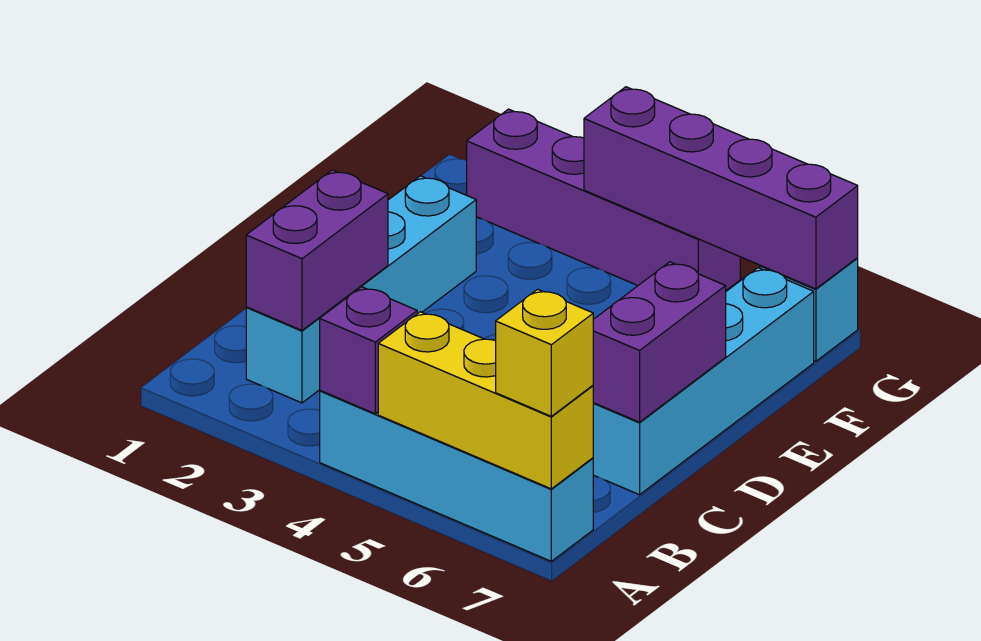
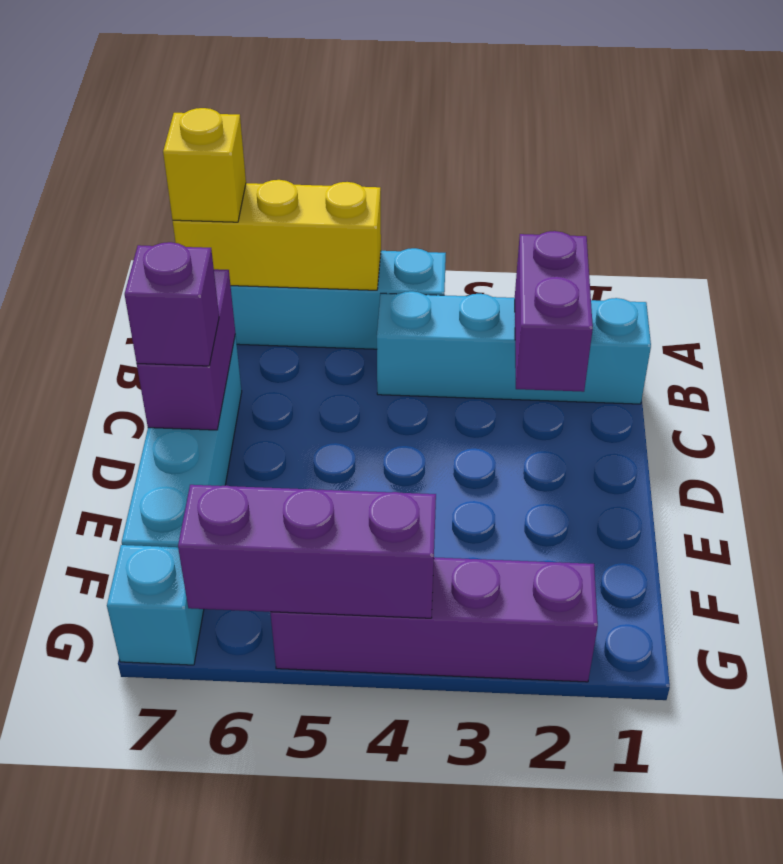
purple brick A4 level 2 -> purple brick D7 level 3
cyan brick B2:E2 level 1 -> cyan brick B1:B4 level 1
purple brick G4:G7 level 2 -> purple brick G4:G6 level 2

